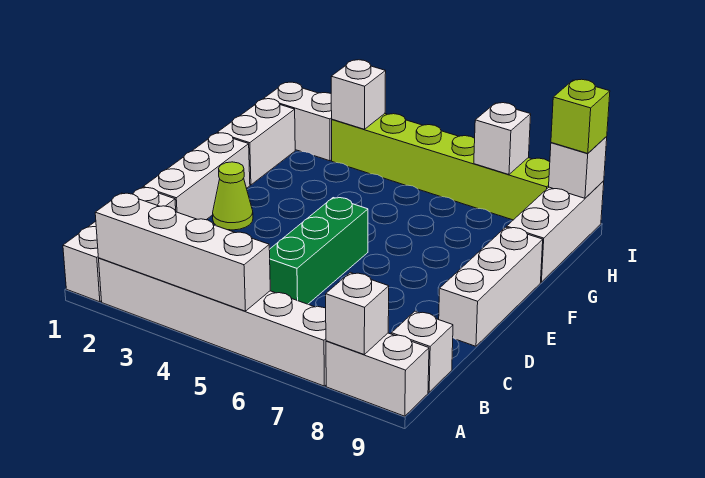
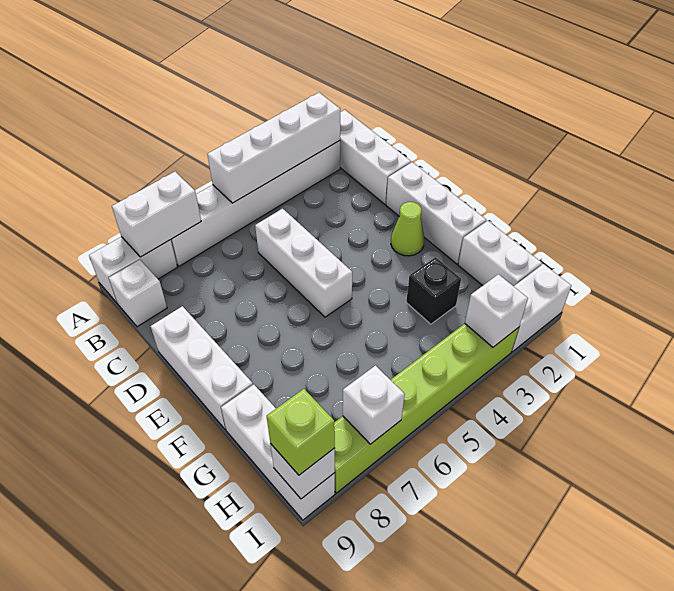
white brick A8 level 2 -> white brick A7:A8 level 2
green brick C5:E5 level 1 -> white brick C5:E5 level 1
none -> black brick G3 level 1

